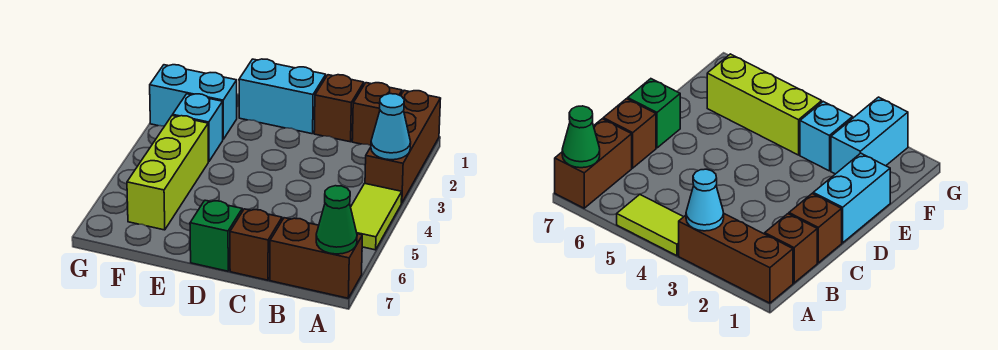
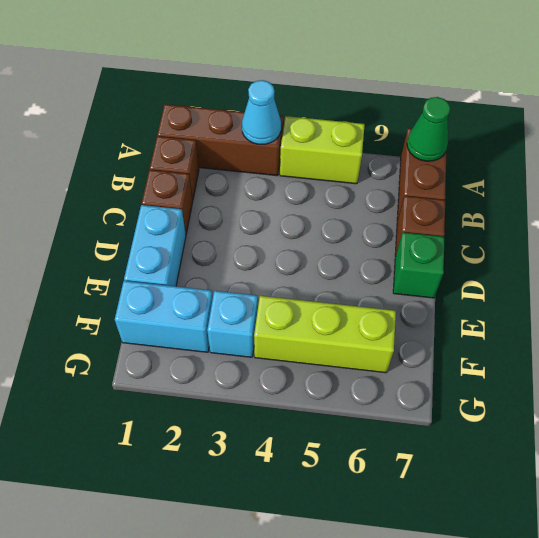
lime tile A4:A5 level 1 -> lime brick A4:A5 level 1
cyan brick F2:G2 level 1 -> cyan brick F1:F2 level 1

